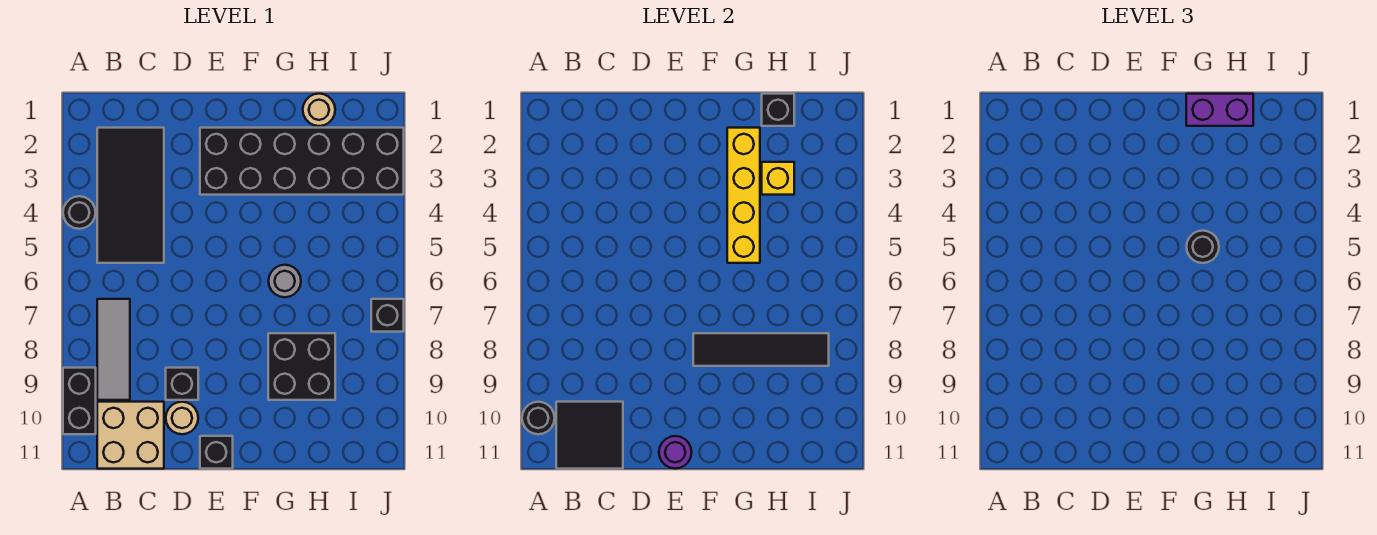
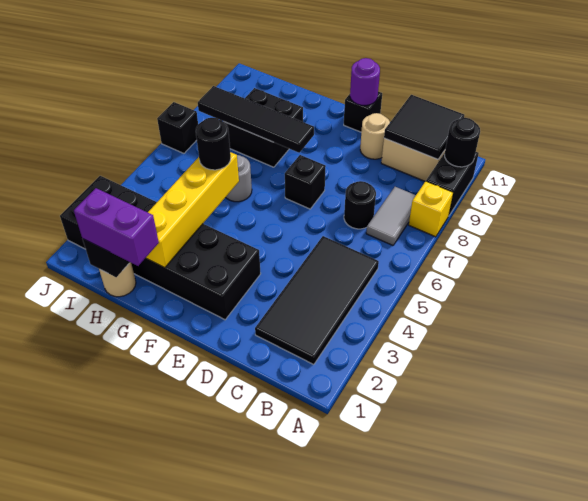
black round brick A4 level 1 -> black round brick C7 level 1
grey tile B7:B9 level 1 -> grey tile B7:B8 level 1
black brick D9 level 1 -> black brick E7 level 1
yellow brick H3 level 2 -> yellow brick A8 level 1

